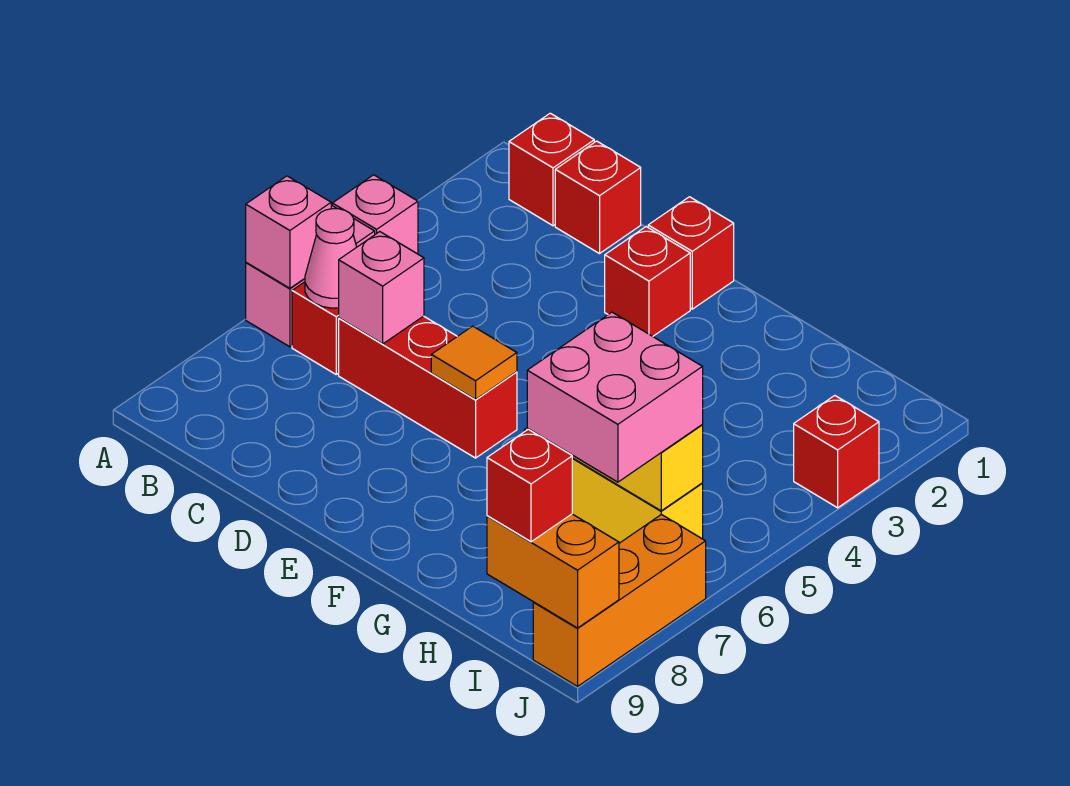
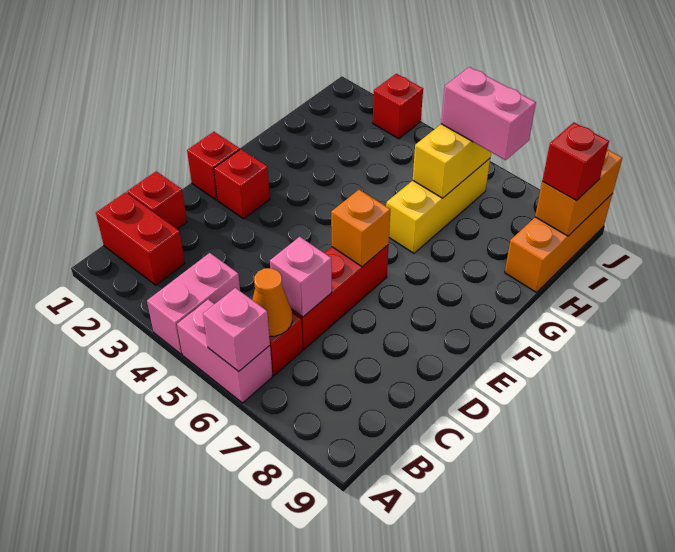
pink brick A4 level 1 -> pink brick A4:B4 level 1
red brick B1 level 1 -> red brick B1:B2 level 1
pink cone B6 level 2 -> orange cone B6 level 2
orange tile E6 level 2 -> orange brick E6 level 2
pink brick H6:I7 level 3 -> pink brick I6:I7 level 3
orange brick J7:J9 level 1 -> orange brick H9:J9 level 1

